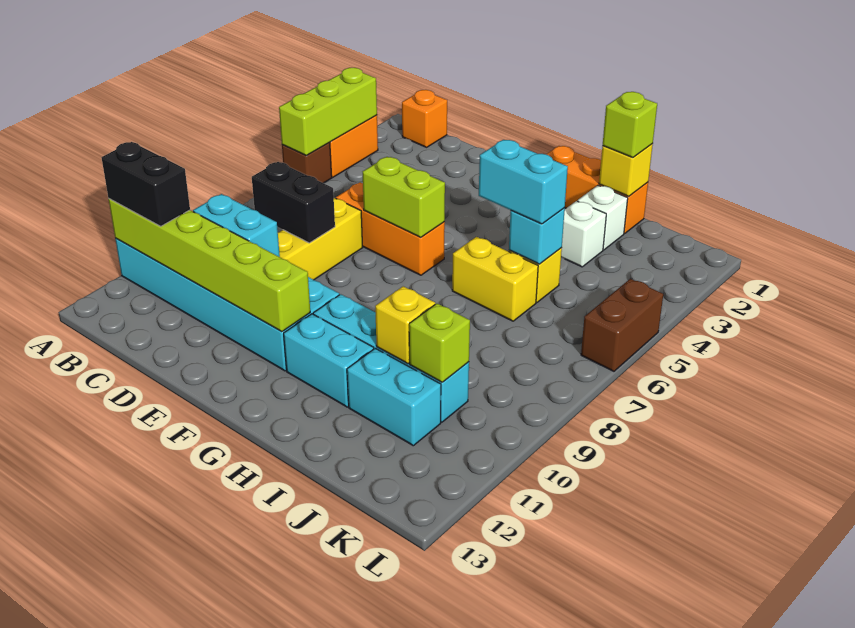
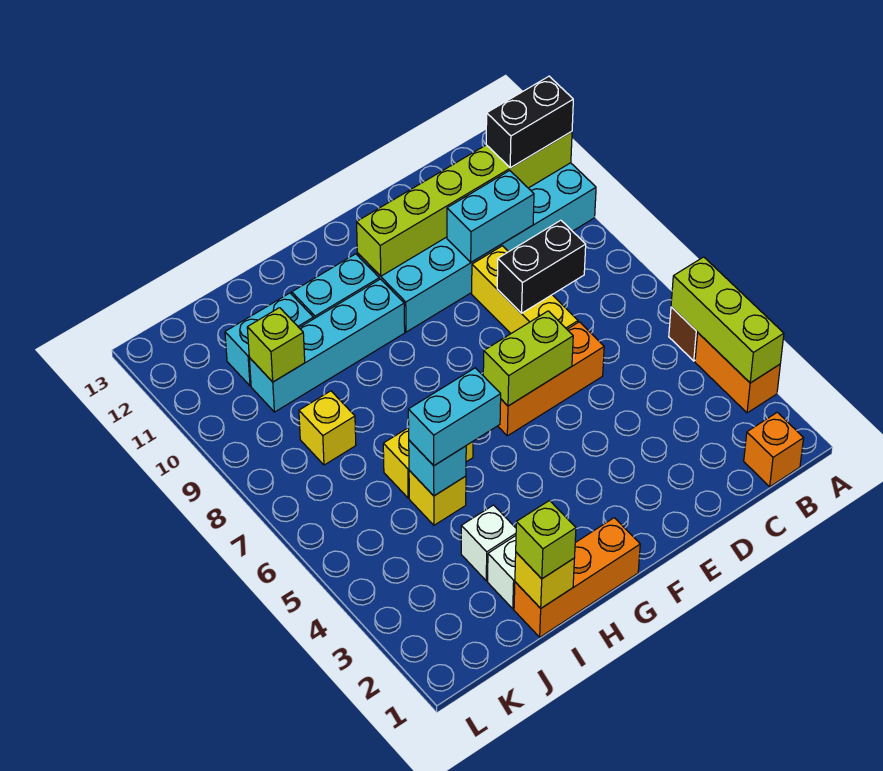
yellow brick I10 level 2 -> yellow brick J8 level 1
brown brick L5:L6 level 1 -> none

